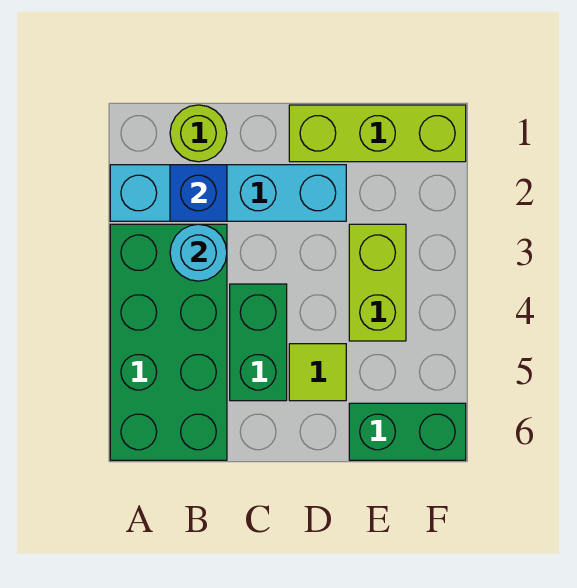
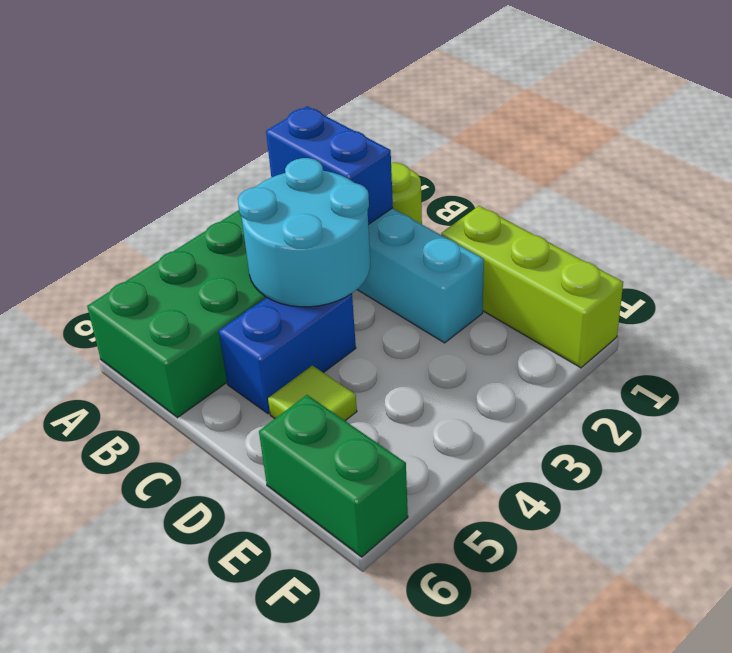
blue brick B2 level 2 -> blue brick A2:B2 level 2
cyan round brick B3 level 2 -> cyan round brick B3:C4 level 2
green brick C4:C5 level 1 -> blue brick C4:C5 level 1
lime brick E3:E4 level 1 -> none

